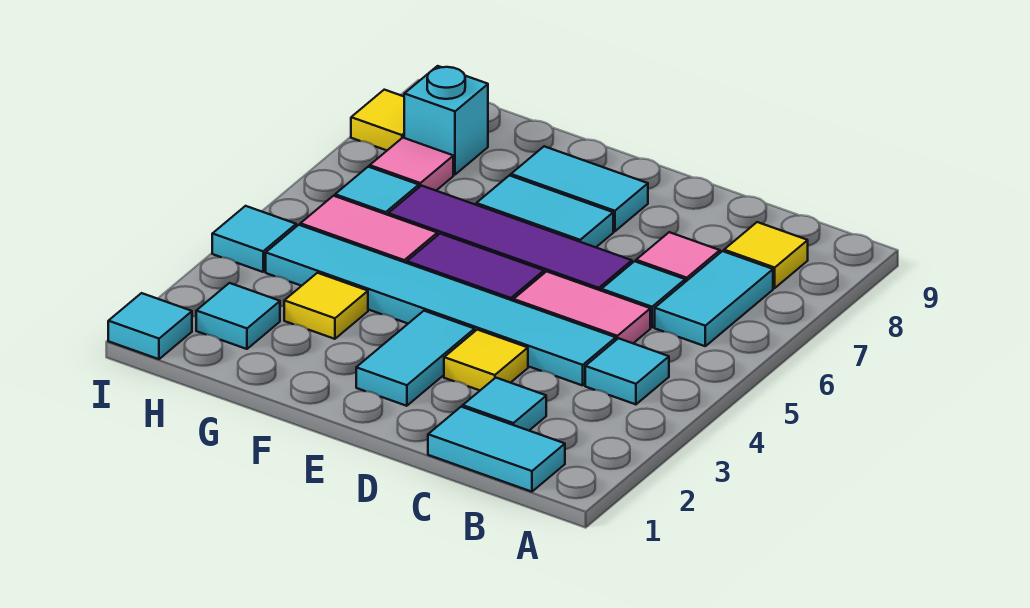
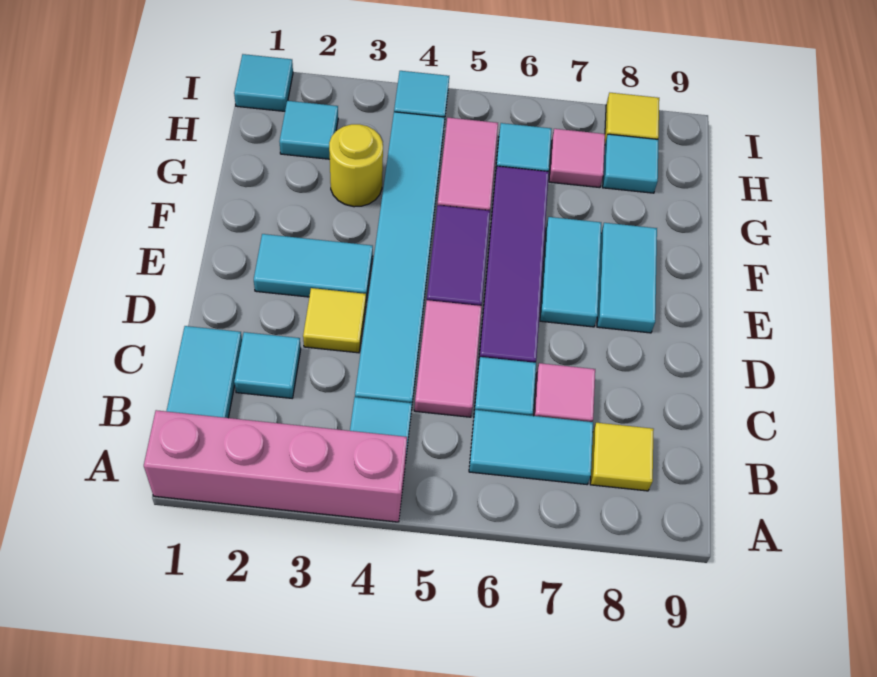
none -> pink brick A1:A4 level 1
yellow tile G3 level 1 -> yellow round brick G3 level 1
cyan brick H8 level 1 -> cyan tile H8 level 1

